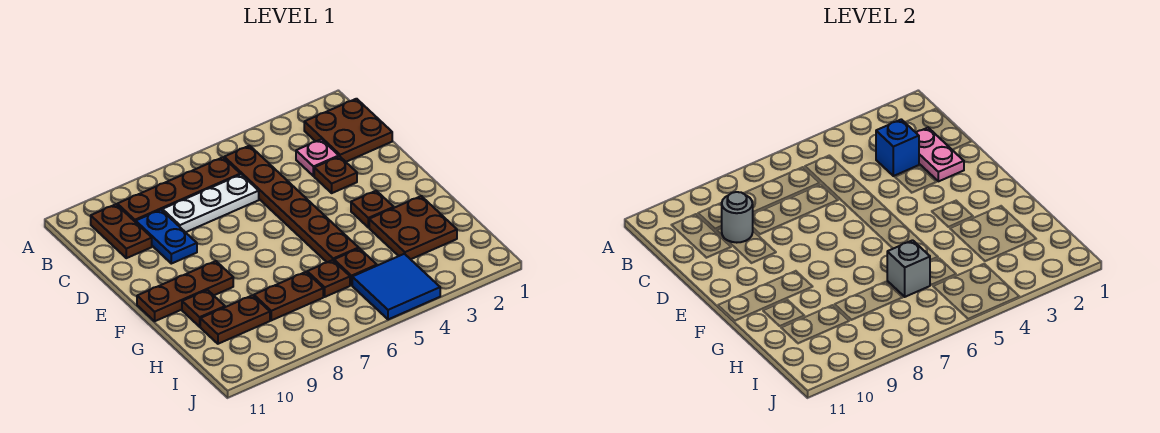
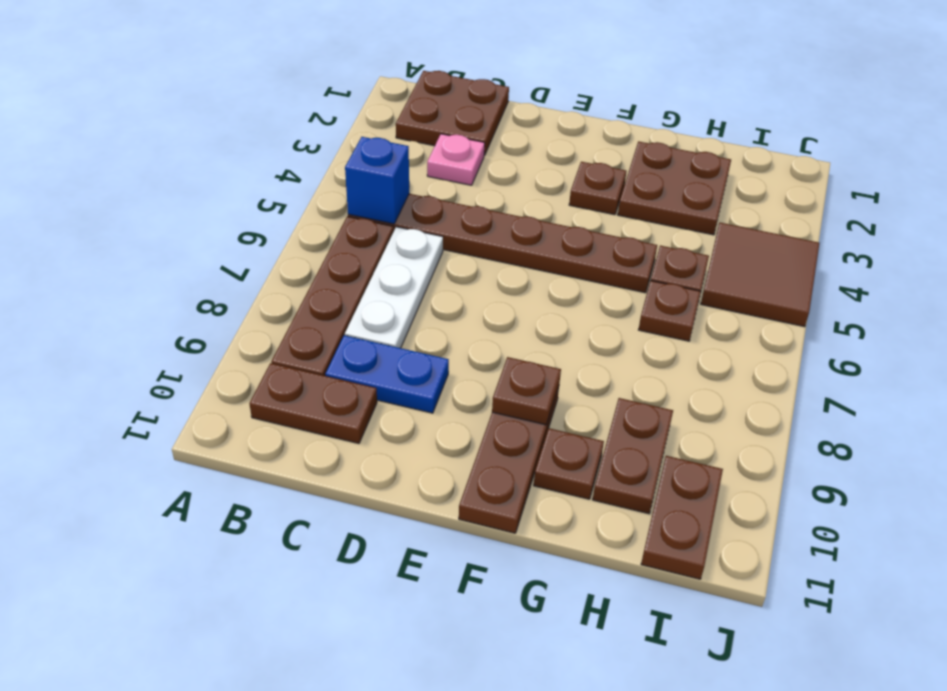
pink plate C2:D2 level 2 -> none
blue brick C3 level 2 -> blue brick B5 level 2
grey round brick C9 level 2 -> none
brown plate D3 level 1 -> brown plate F9 level 2
grey brick H6 level 2 -> none
brown plate H7:H8 level 1 -> brown plate I10:I11 level 1
blue tile I4:J5 level 1 -> brown tile I4:J5 level 1

